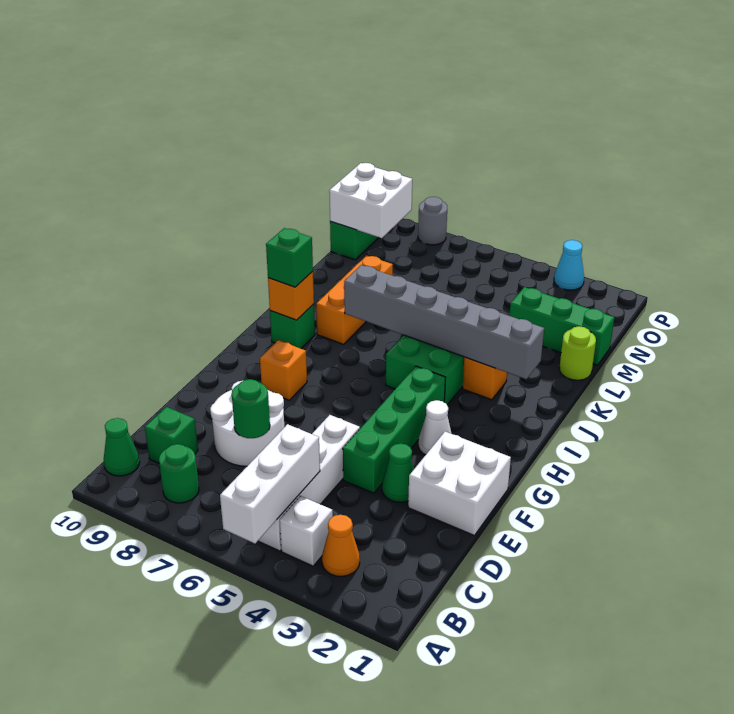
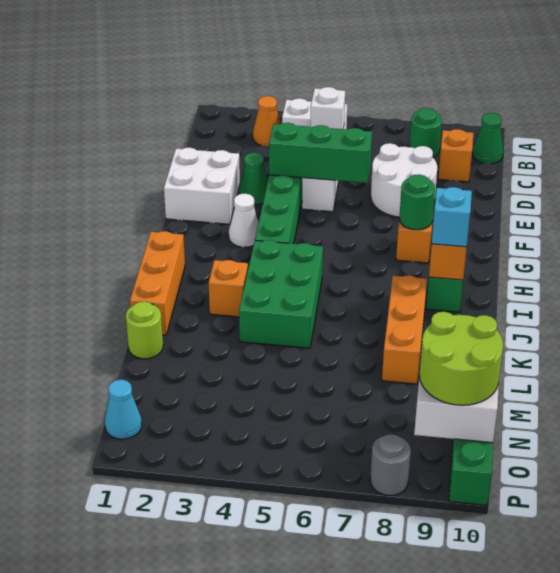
white brick A5:C5 level 2 -> white brick C5 level 2
green brick C9 level 1 -> orange brick C9 level 1
green round brick D7 level 2 -> green round brick G8 level 2
none -> orange brick I1:K1 level 1
green brick I9 level 3 -> cyan brick I9 level 3
grey brick J2:J7 level 2 -> none
green brick M1:M3 level 1 -> green brick E4:E6 level 2
none -> lime round brick N9:O10 level 3
cyan cone P3 level 1 -> cyan cone O1 level 1

